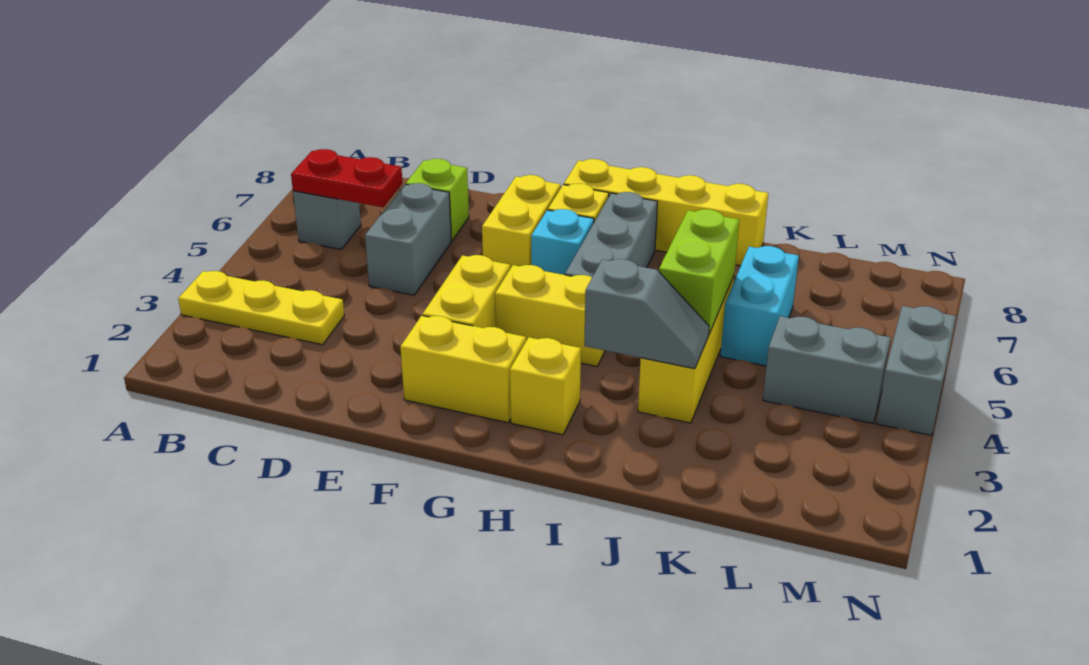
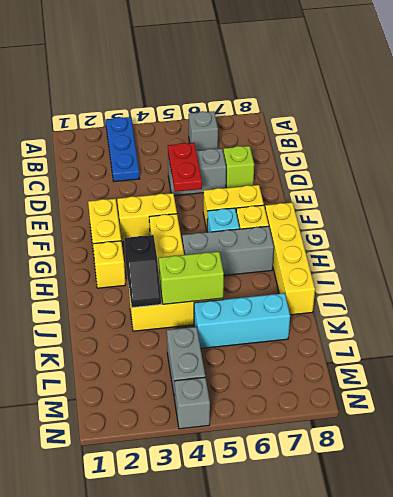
yellow plate A3:C3 level 1 -> blue plate A3:C3 level 1
red plate B6:C6 level 2 -> red plate D5:E5 level 2
grey slope I3:J3 level 2 top I -> black slope I3:J3 level 2 top I
cyan brick K5:K6 level 1 -> cyan brick K5:K7 level 1
grey brick N4:N5 level 1 -> grey brick N4 level 1

